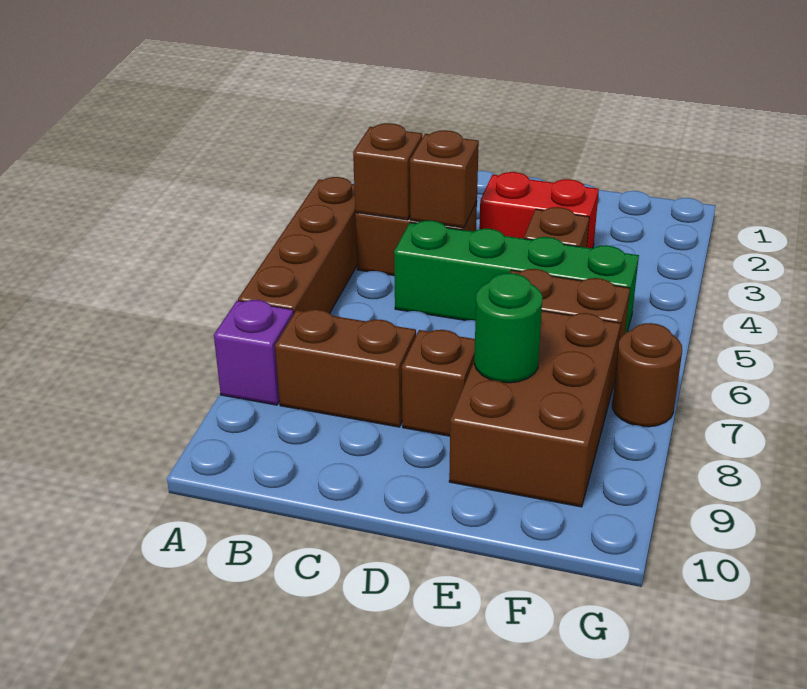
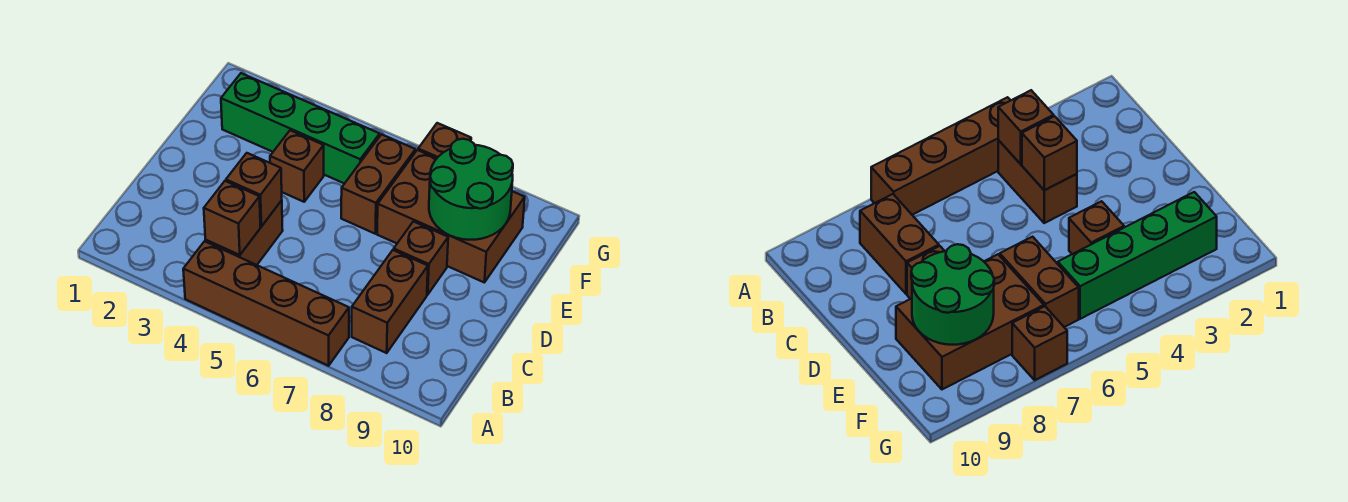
purple brick A8 level 1 -> none
green brick C5:F5 level 1 -> green brick F2:F5 level 1
red brick D3:E3 level 1 -> none
green round brick E8 level 2 -> green round brick E8:F9 level 2
brown round brick G7 level 1 -> brown brick G7 level 1

